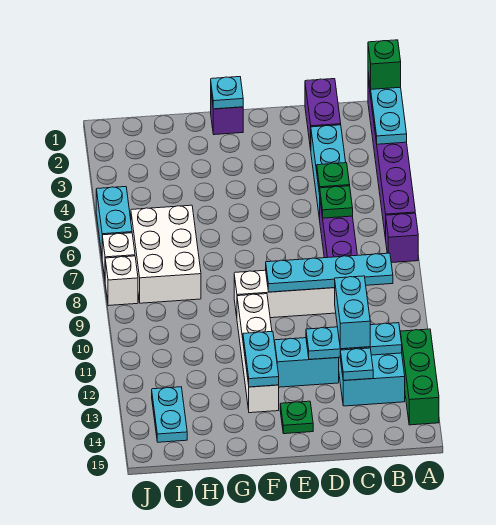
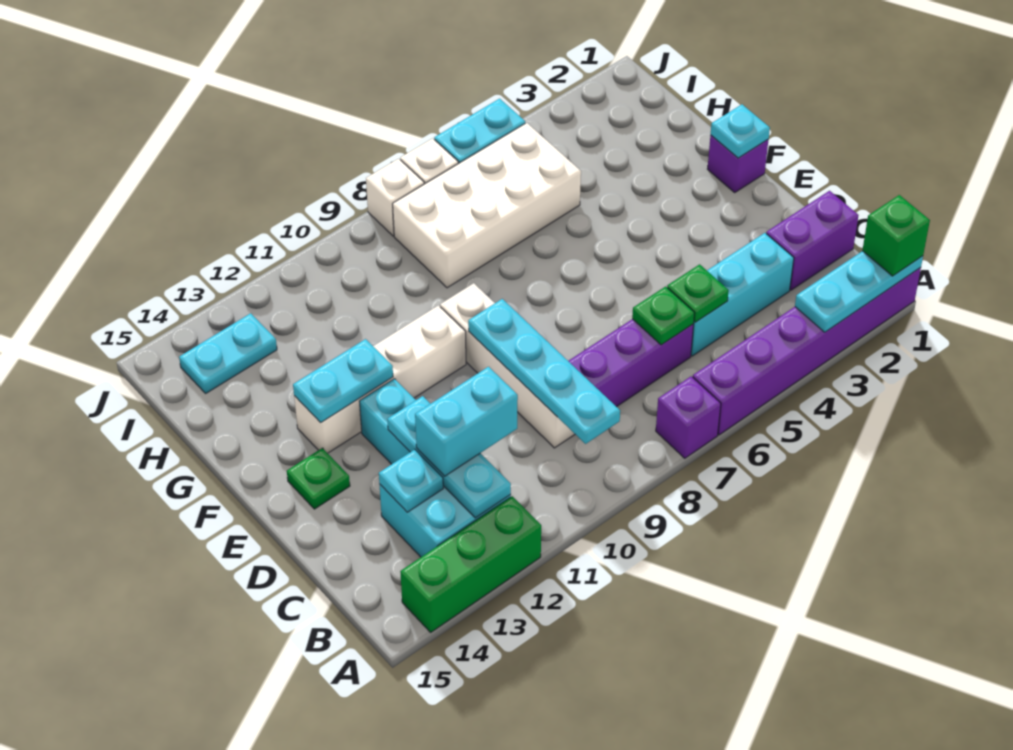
white brick H6:I8 level 1 -> white brick H5:I8 level 1

